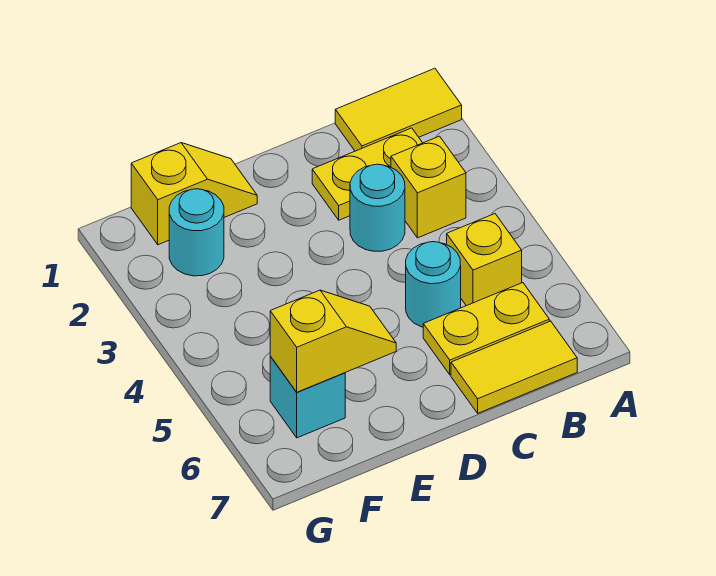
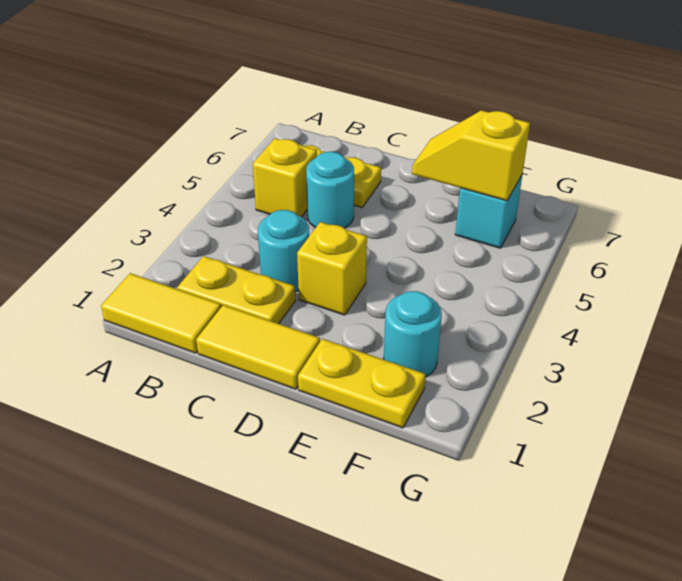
yellow brick B3 level 1 -> yellow brick D3 level 1
yellow tile B7:C7 level 1 -> yellow tile C1:D1 level 1
yellow slope E1:F1 level 1 top F -> yellow plate E1:F1 level 1

